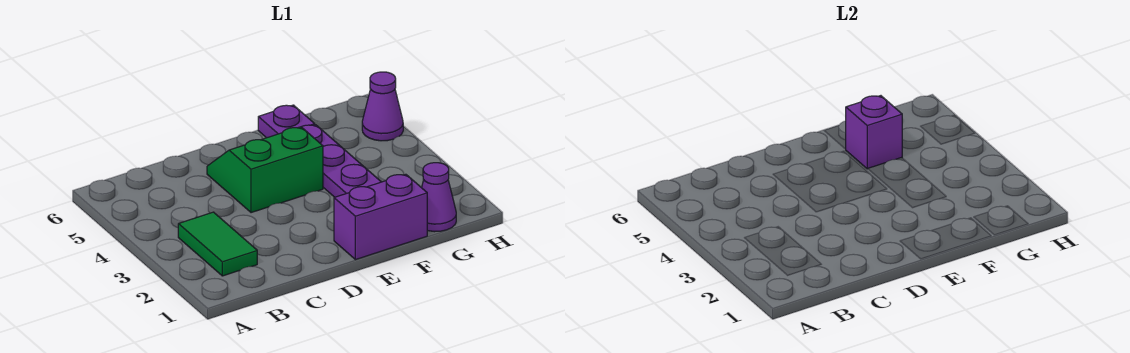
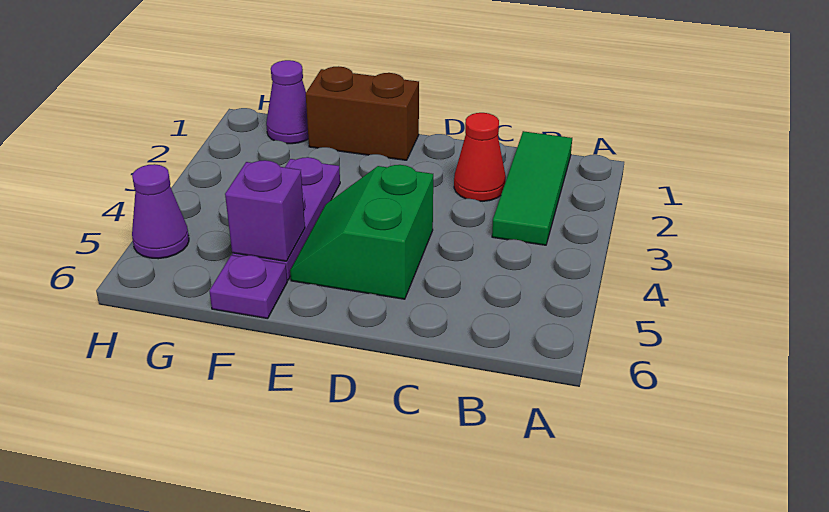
green tile B2:B3 level 1 -> green tile B1:B3 level 1
none -> red cone C2 level 1
green slope D4:E5 level 1 top 4 -> green slope D4:E5 level 1 top D
purple brick E1:F1 level 1 -> brown brick E1:F1 level 1

